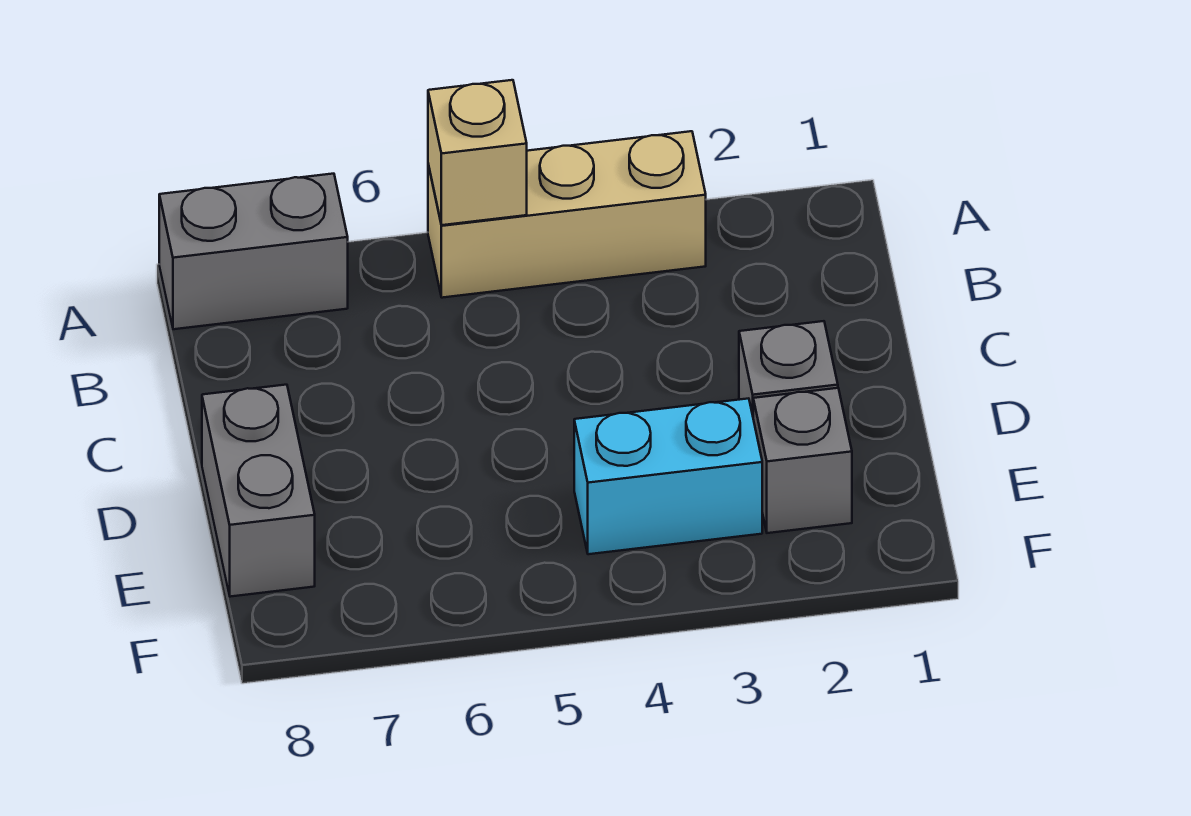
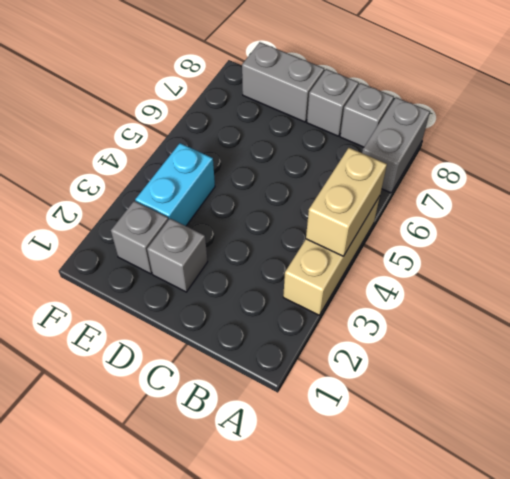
tan brick A5 level 2 -> tan brick A4:A5 level 2
none -> grey brick B8 level 1
none -> grey brick C8 level 1

